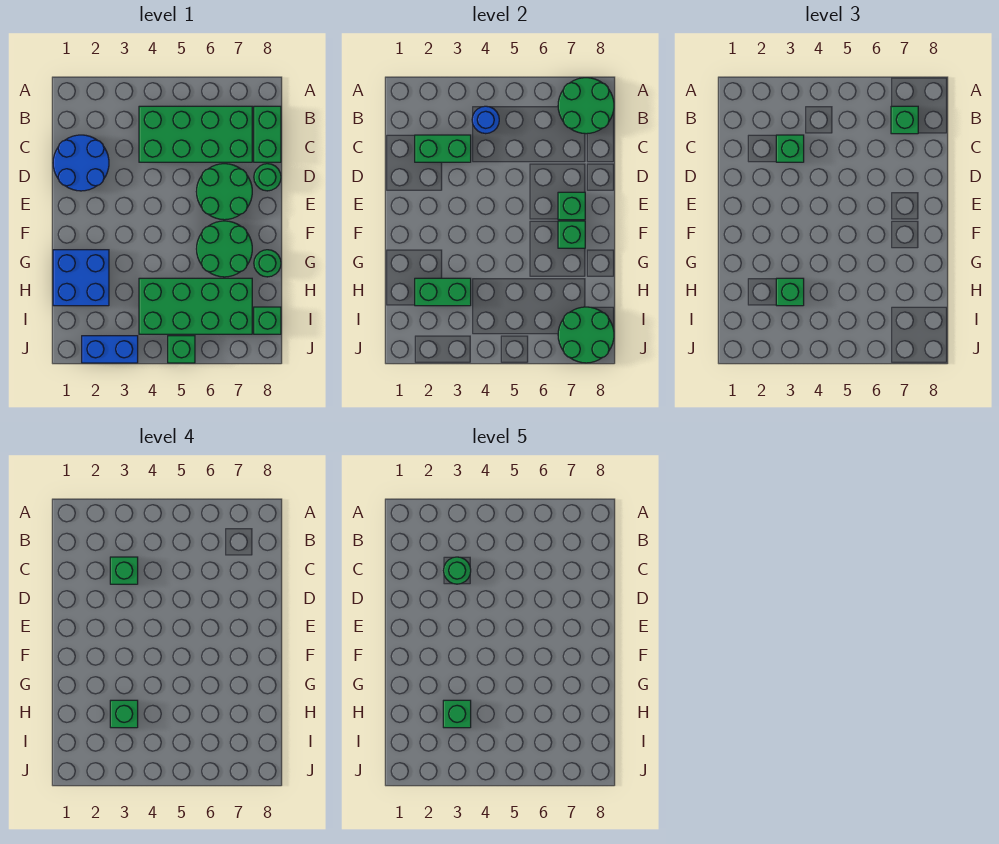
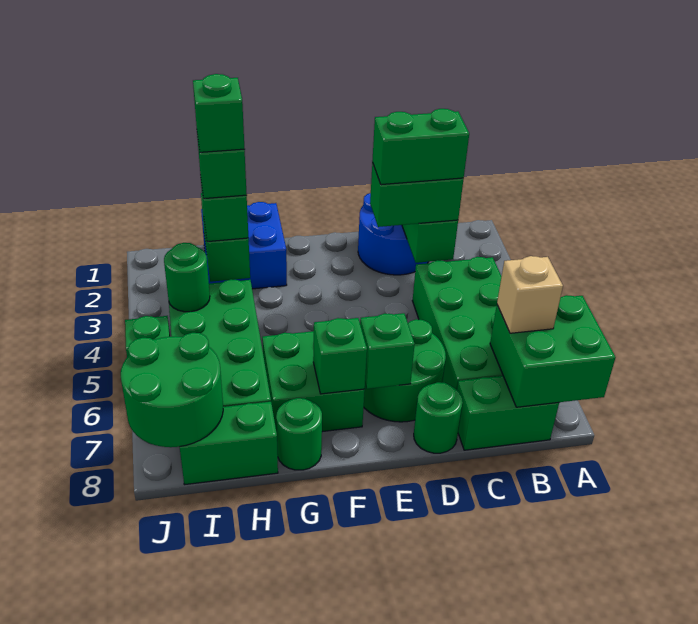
green round brick A7:B8 level 2 -> green brick A7:B8 level 2
blue round brick B4 level 2 -> none
green brick B7 level 3 -> tan brick B7 level 3
green brick C3 level 3 -> green brick C3:D3 level 3
green brick C3 level 4 -> green brick C3:D3 level 4
green round brick C3 level 5 -> green round brick I4 level 2
green round brick F6:G7 level 1 -> green brick F6:G7 level 1
green brick I8 level 1 -> green brick H8:I8 level 1
blue brick J2:J3 level 1 -> none

